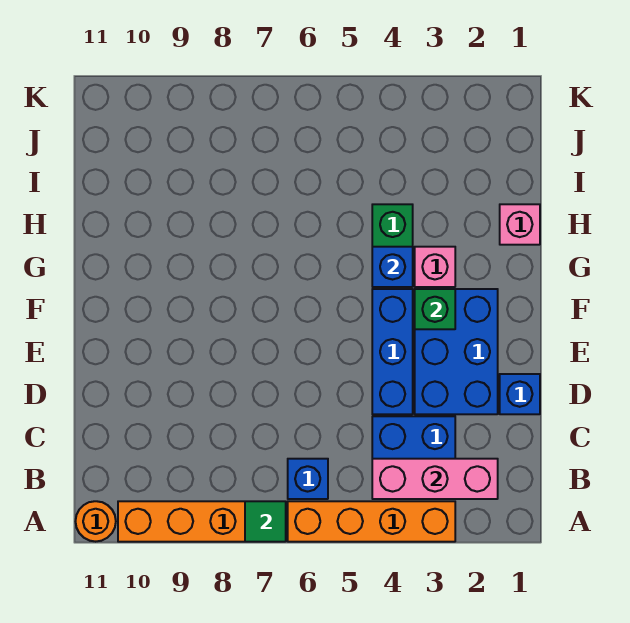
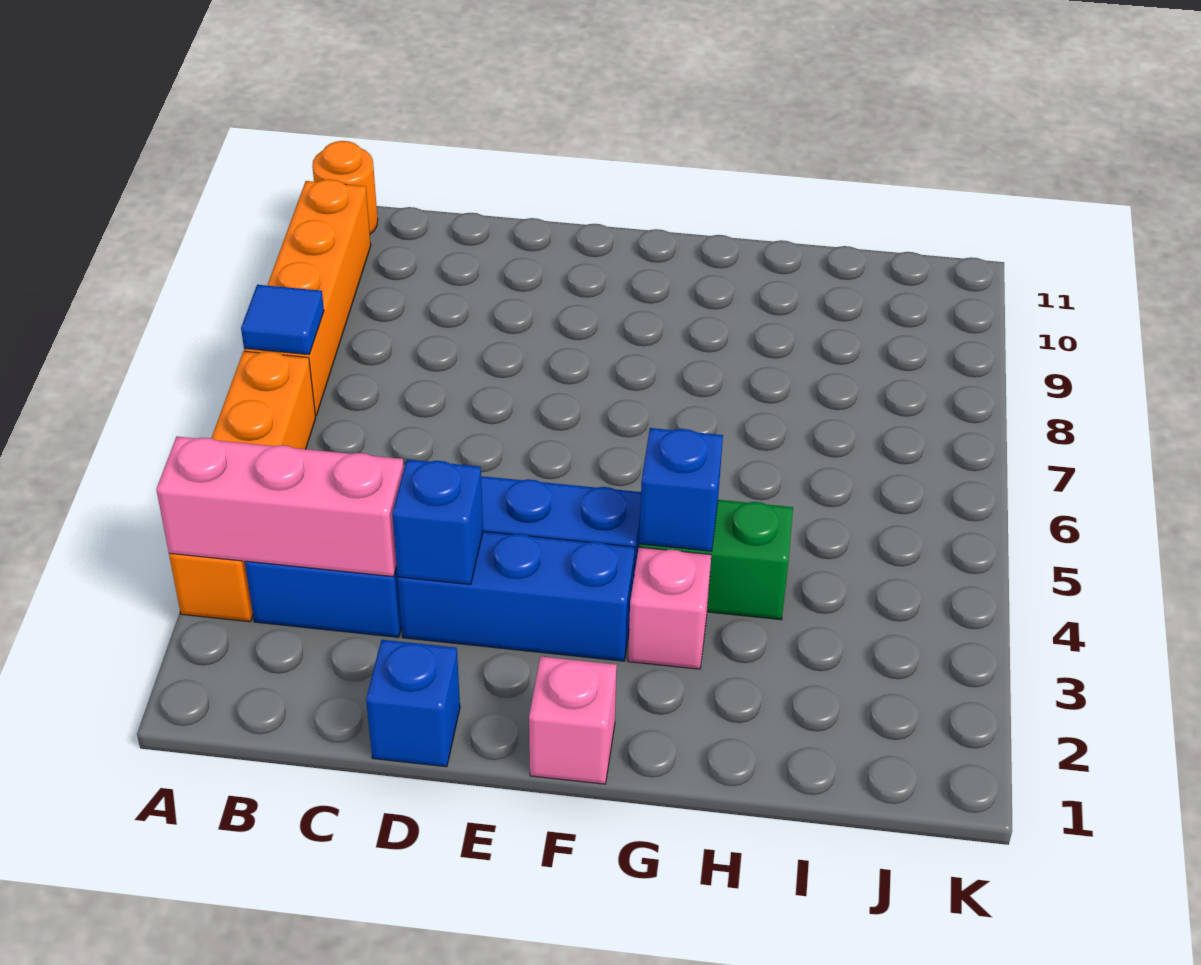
green tile A7 level 2 -> blue tile A7 level 2
pink brick B2:B4 level 2 -> pink brick A3:C3 level 2
blue brick B6 level 1 -> blue brick D3 level 2
blue brick D2:F3 level 1 -> blue brick D3:F3 level 1
green brick F3 level 2 -> none
pink brick H1 level 1 -> pink brick F1 level 1

